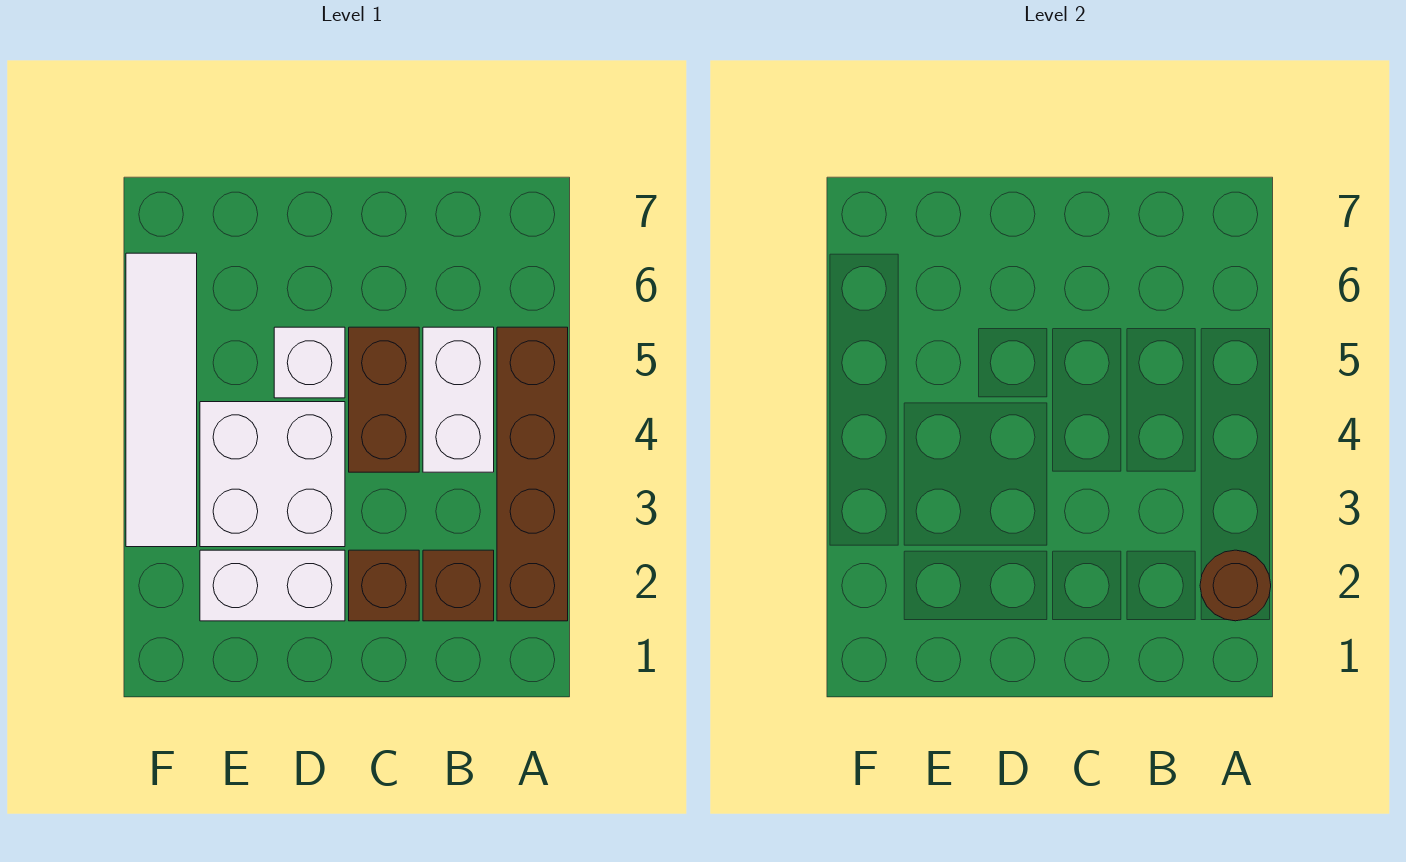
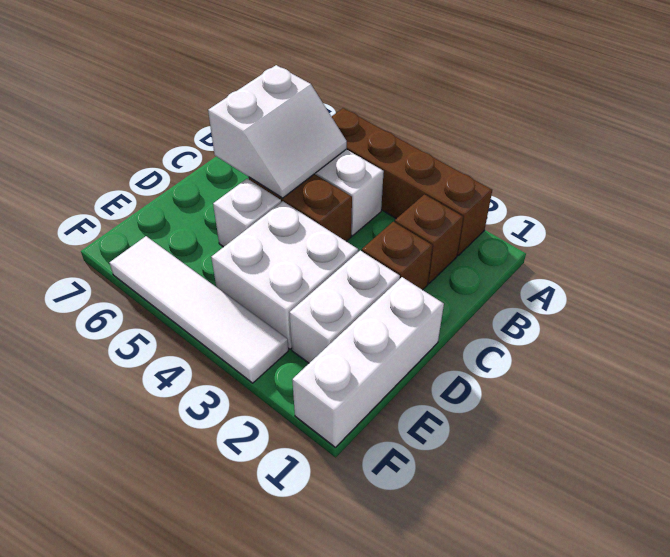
brown round brick A2 level 2 -> none
none -> white slope B5:C6 level 2 top 6
none -> white brick D1:F1 level 1

